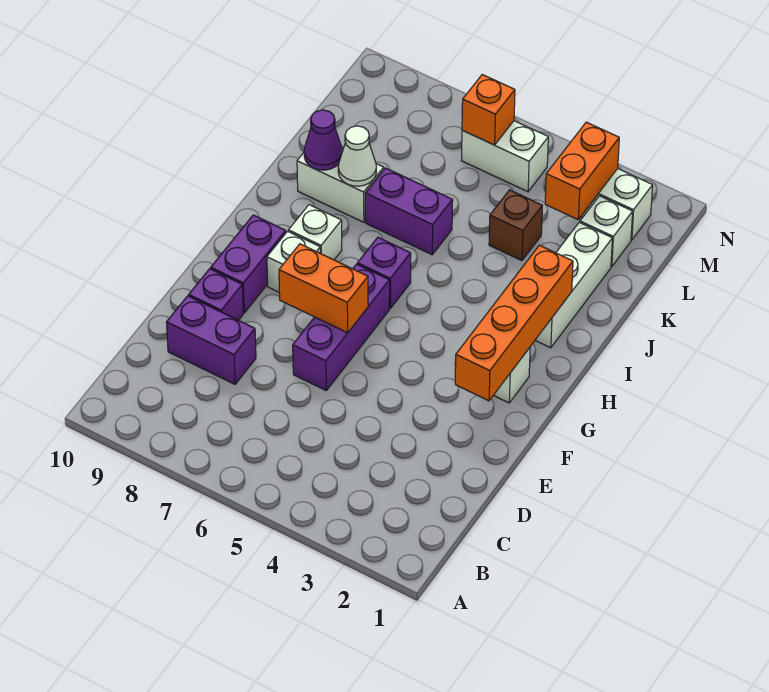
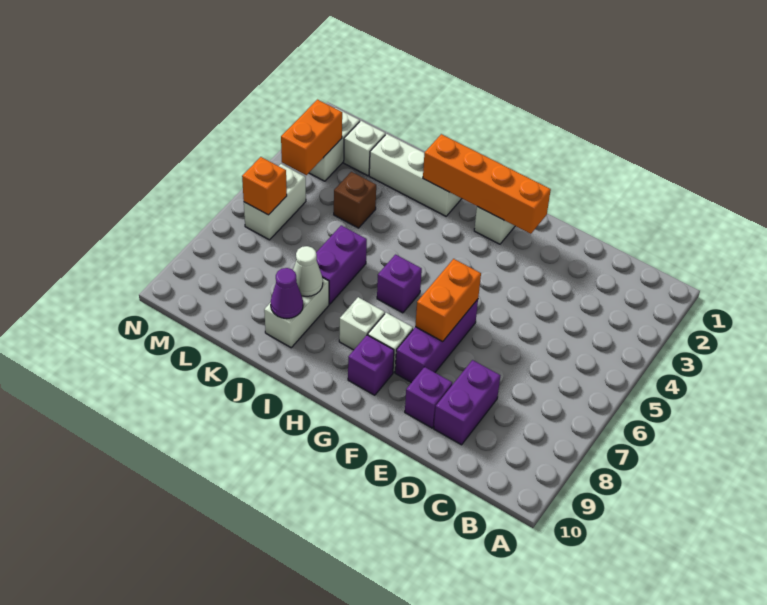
purple brick E6:G6 level 1 -> purple brick F6:F8 level 1
purple brick F9:G9 level 1 -> purple brick G9 level 1
orange brick L3:M3 level 2 -> orange brick M3:M4 level 2

